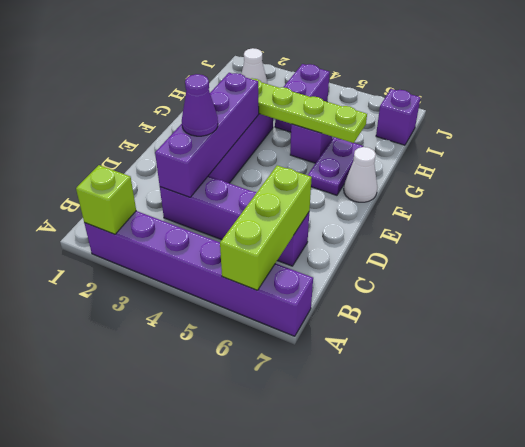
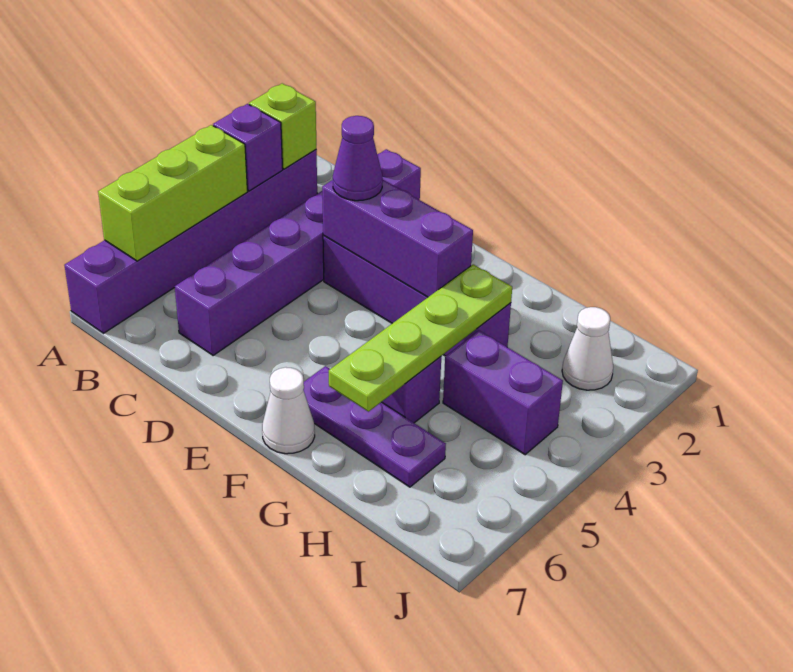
lime brick A6:C6 level 2 -> lime brick A4:A6 level 2
purple brick C3:C6 level 1 -> purple brick C1:C6 level 1
purple brick C3:F3 level 2 -> purple brick D3:F3 level 2
purple plate F6:G6 level 1 -> purple plate F6:H6 level 1
purple brick I7 level 1 -> purple brick A3 level 2

